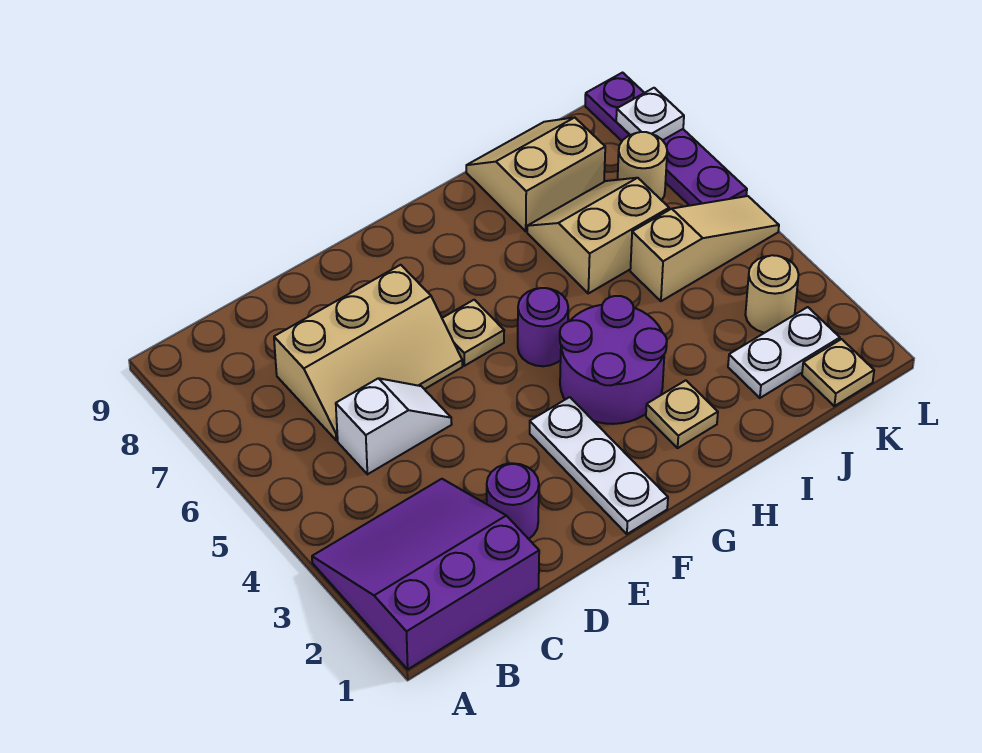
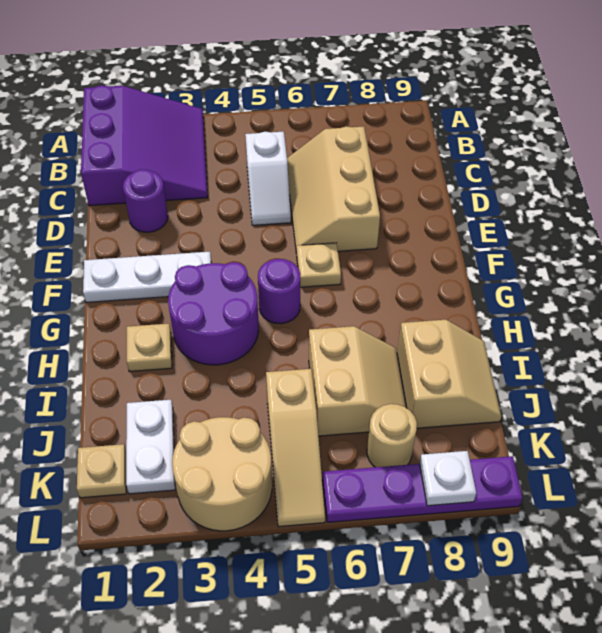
tan round brick K3 level 1 -> tan round brick K3:L4 level 1

